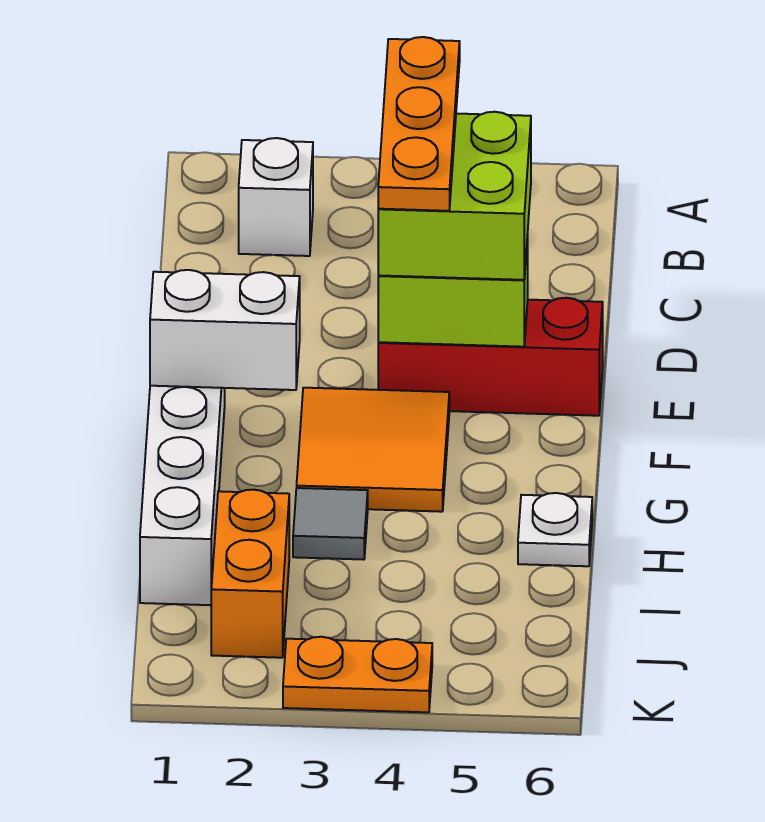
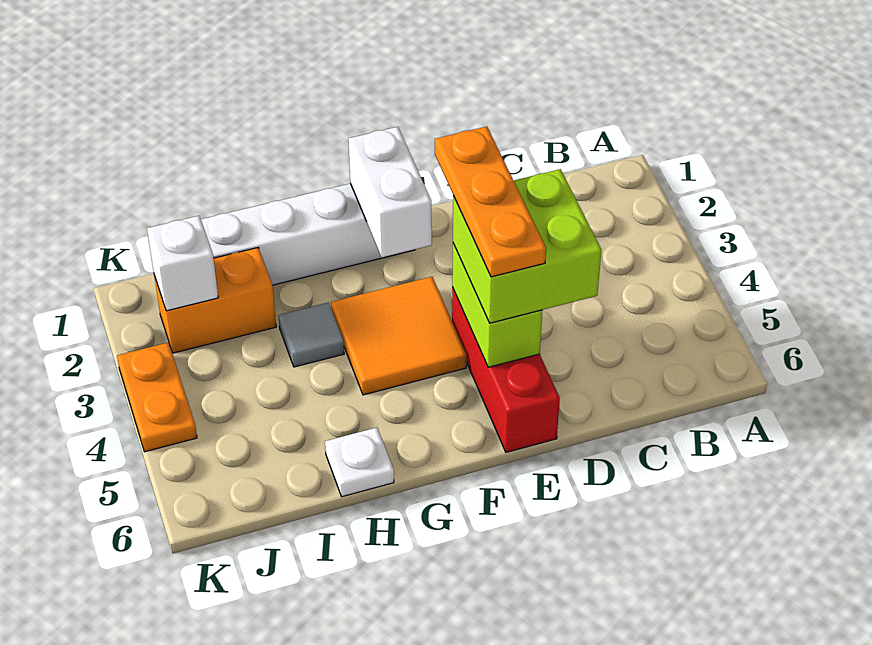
white brick B2 level 1 -> white brick J2 level 2
orange plate C4:E4 level 4 -> orange plate E3:E5 level 4

